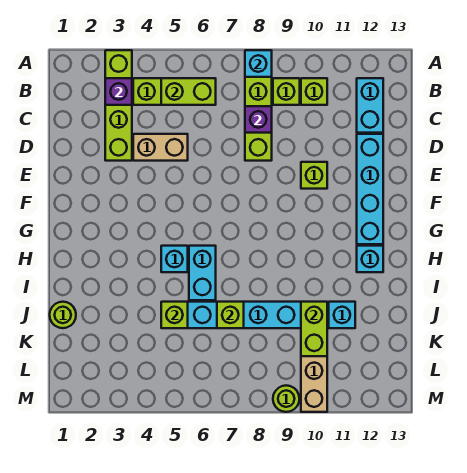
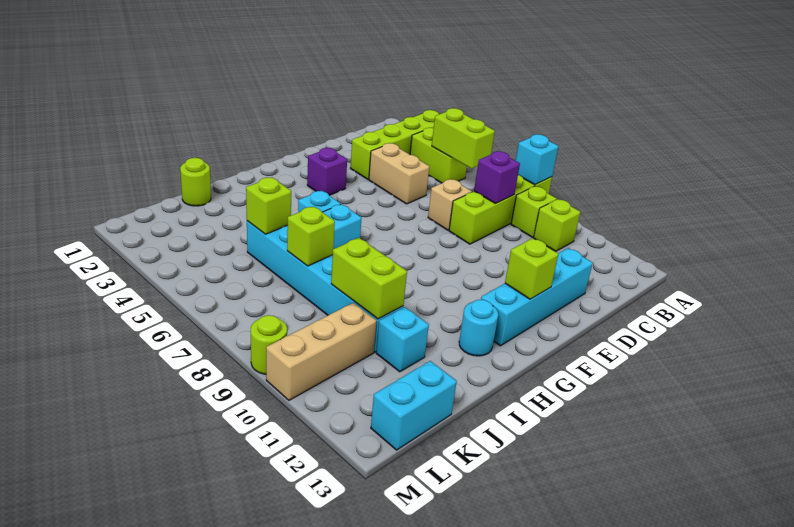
purple brick B3 level 2 -> purple brick F3 level 1
cyan brick B12:C12 level 1 -> cyan brick K13:L13 level 1
none -> tan brick D7 level 1
lime brick E10 level 1 -> lime brick F12 level 2
cyan brick H12 level 1 -> cyan round brick H12 level 1
lime brick J10:K10 level 2 -> lime brick J9:J10 level 2

